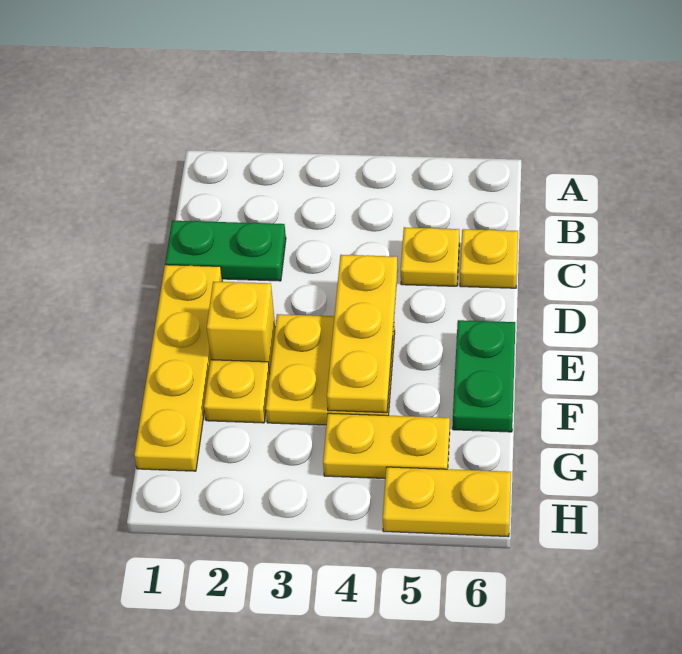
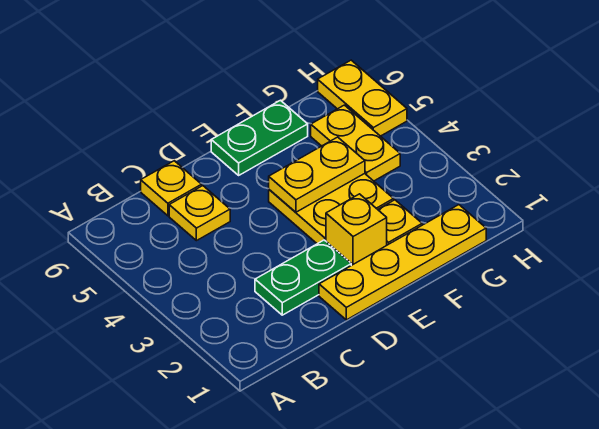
green plate C1:C2 level 1 -> green plate C2:D2 level 1
yellow plate D4:F4 level 2 -> yellow plate E4:F4 level 2

